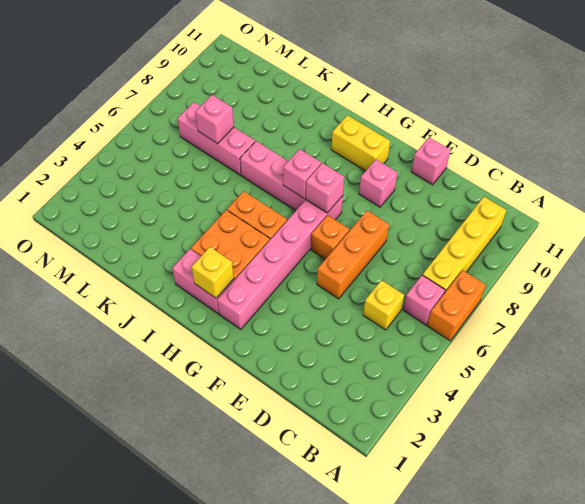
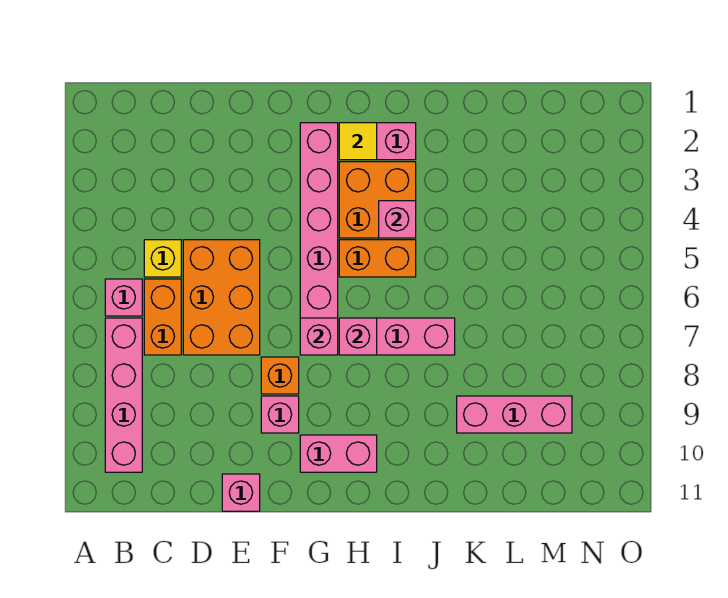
orange brick A6:A7 level 1 -> orange brick C6:C7 level 1
yellow brick B7:B10 level 1 -> pink brick B7:B10 level 1
orange brick E5:E7 level 1 -> orange brick D5:E7 level 1
orange brick F6 level 1 -> orange brick F8 level 1
yellow brick G10:H10 level 1 -> pink brick G10:H10 level 1
yellow brick H2 level 2 -> yellow tile H2 level 2
pink brick K7:M7 level 1 -> pink brick K9:M9 level 1
pink brick L7 level 2 -> pink brick I4 level 2

